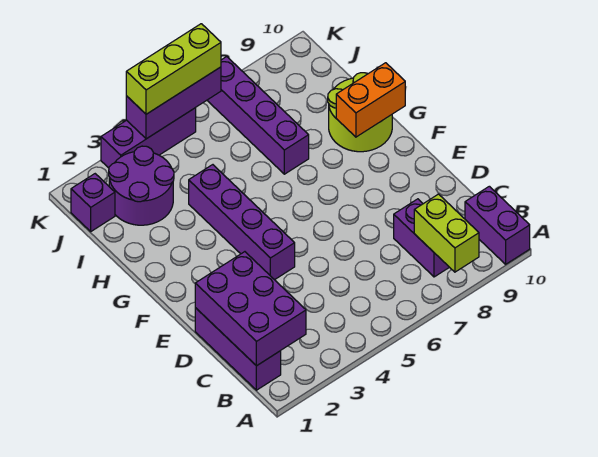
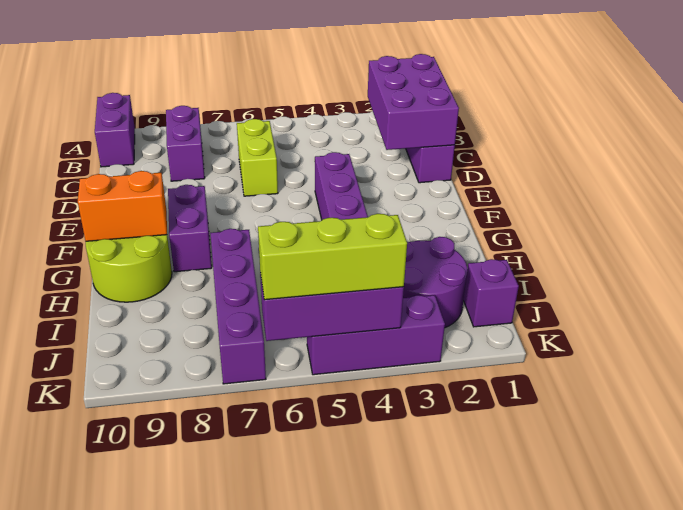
lime brick A8:B8 level 2 -> lime brick C6:D6 level 1
none -> purple brick F8:G8 level 1

